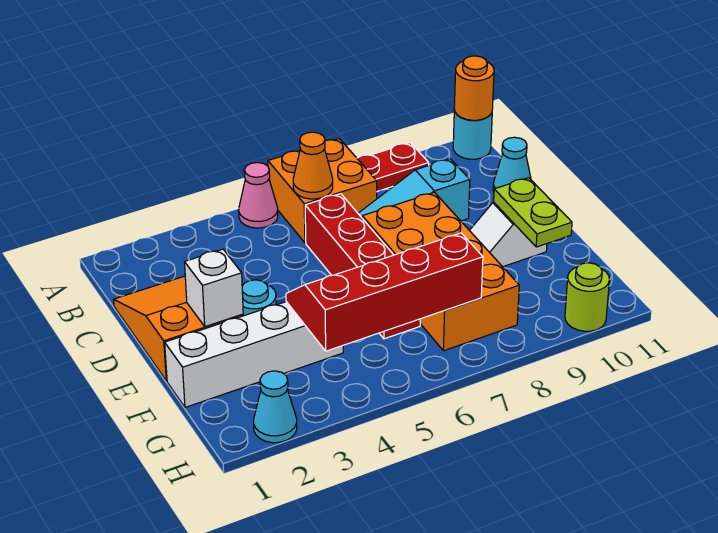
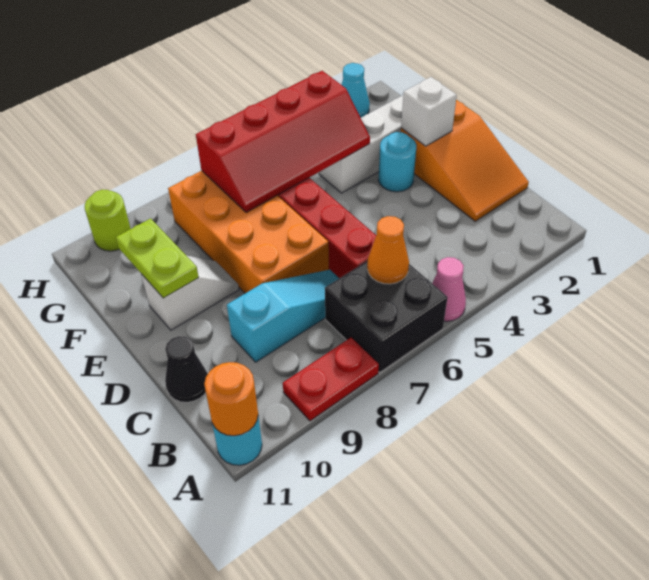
orange brick A6:B7 level 1 -> black brick A6:B7 level 1
cyan cone C11 level 1 -> black cone C11 level 1

